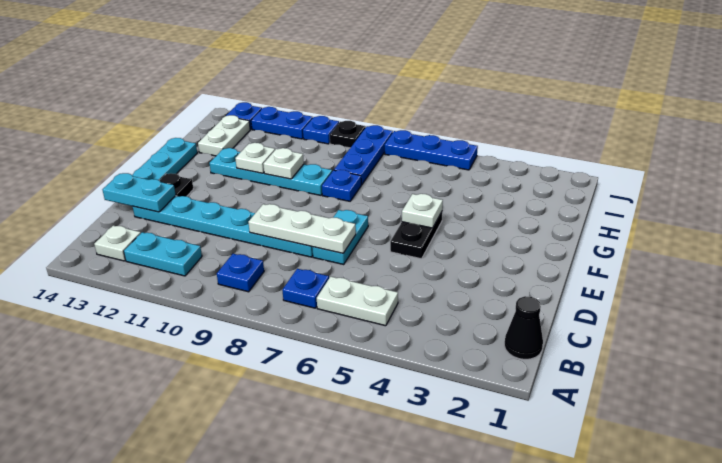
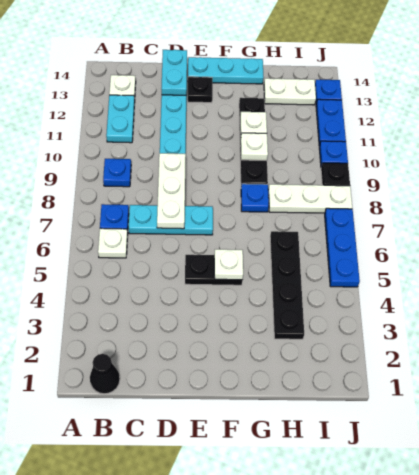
white plate B5:B6 level 1 -> white plate B6 level 1
cyan plate D7:E7 level 1 -> cyan plate C7:E7 level 1
cyan plate G9:G12 level 1 -> black plate G9:G12 level 1
none -> black plate H3:H6 level 1
blue plate H8:J8 level 1 -> white plate H8:J8 level 1

